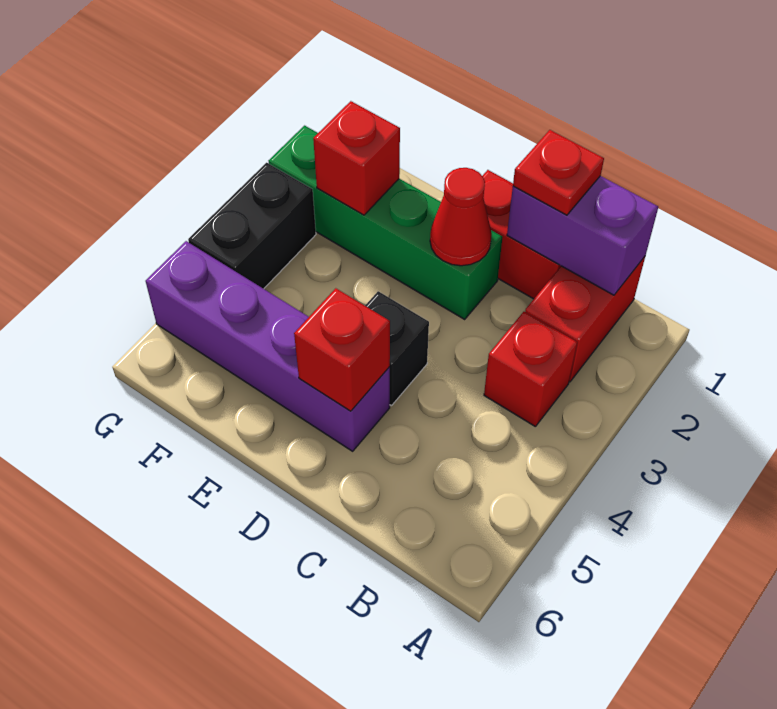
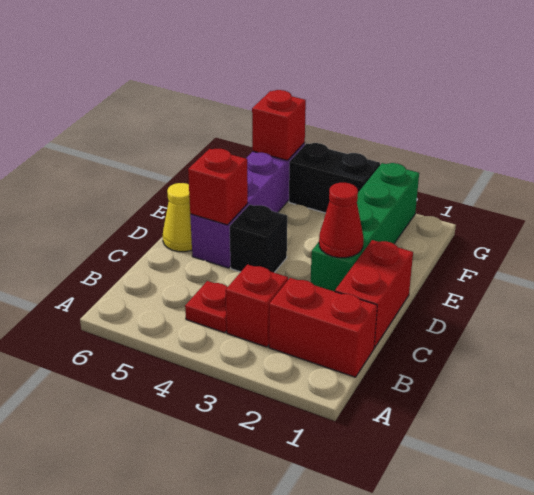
purple brick B1:C1 level 2 -> none
red plate C1 level 3 -> red plate B4 level 1
none -> yellow cone D6 level 1
red brick F2 level 2 -> red brick G5 level 2

